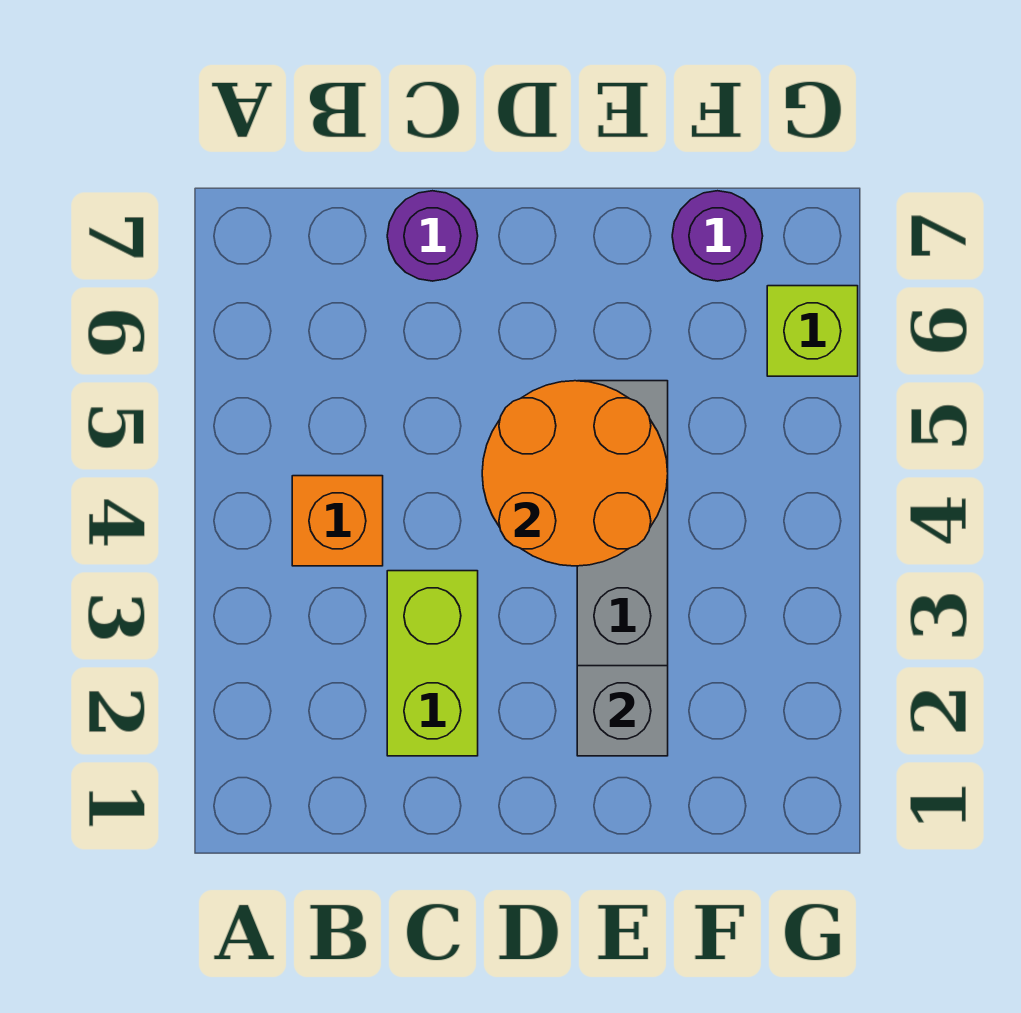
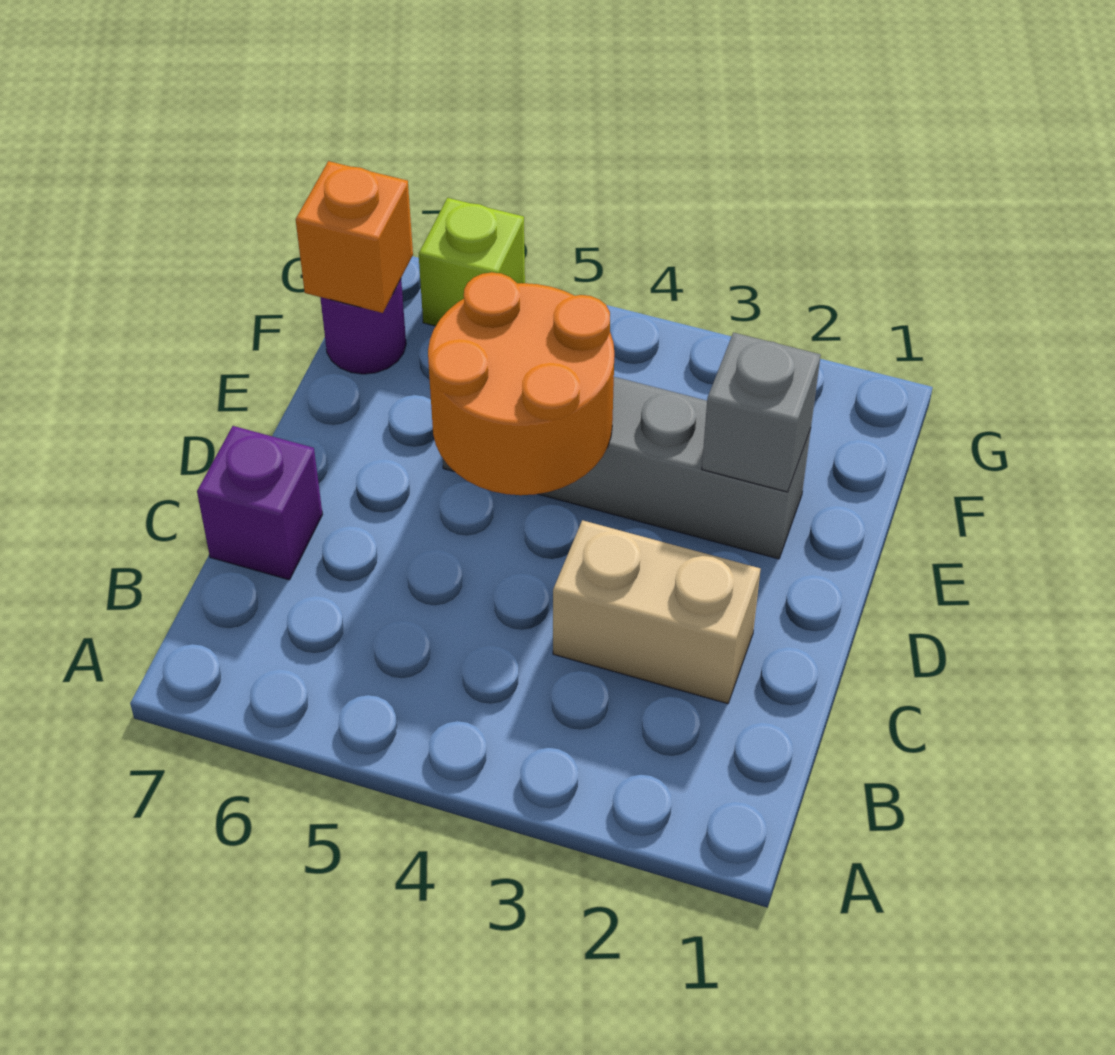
orange brick B4 level 1 -> orange brick F7 level 2
lime brick C2:C3 level 1 -> tan brick C2:C3 level 1
purple round brick C7 level 1 -> purple brick C7 level 1

